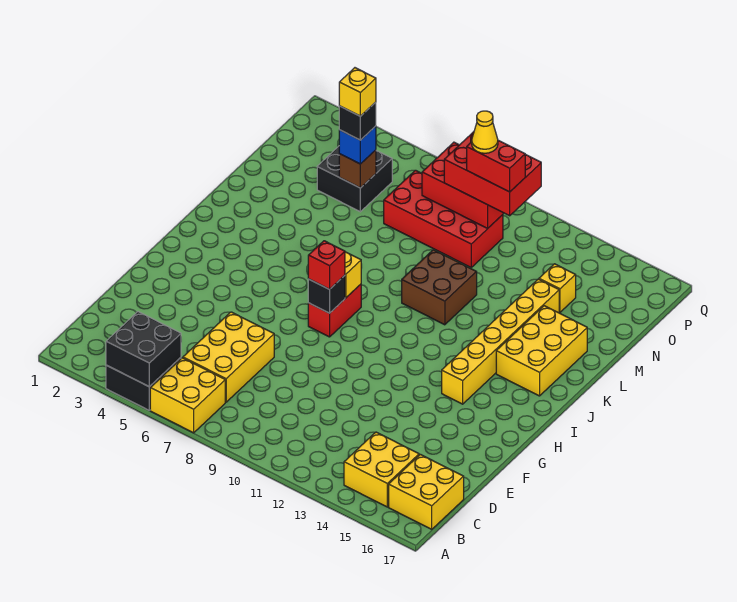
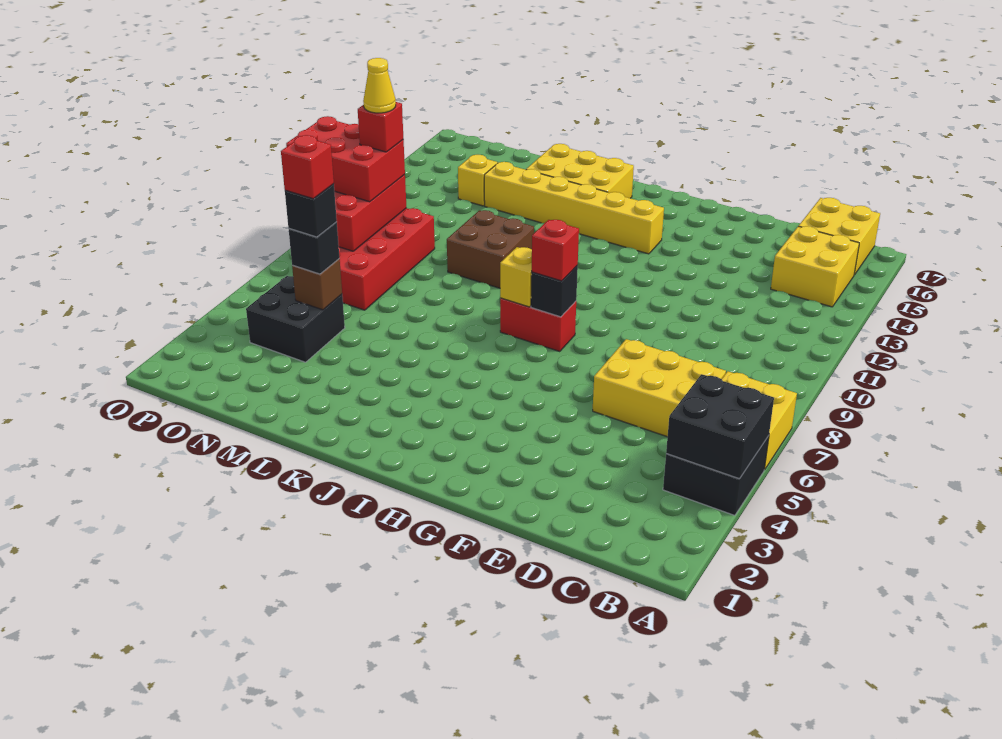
blue brick N5 level 3 -> black brick N5 level 3
yellow brick N5 level 5 -> red brick N5 level 5
red brick O9:P11 level 3 -> red brick O9:Q10 level 3
red brick O10:O11 level 4 -> red brick O10 level 4

